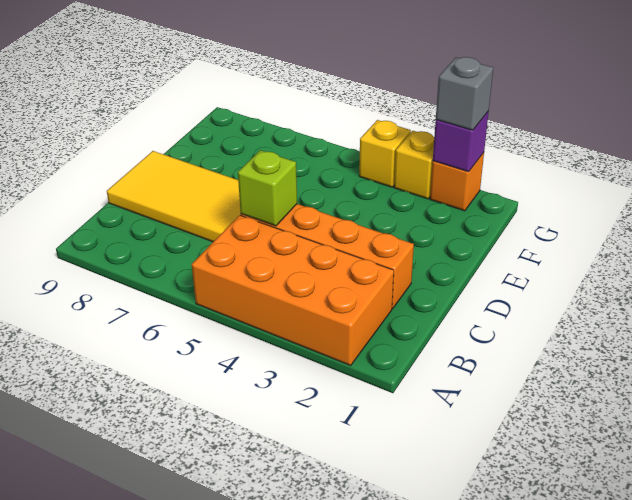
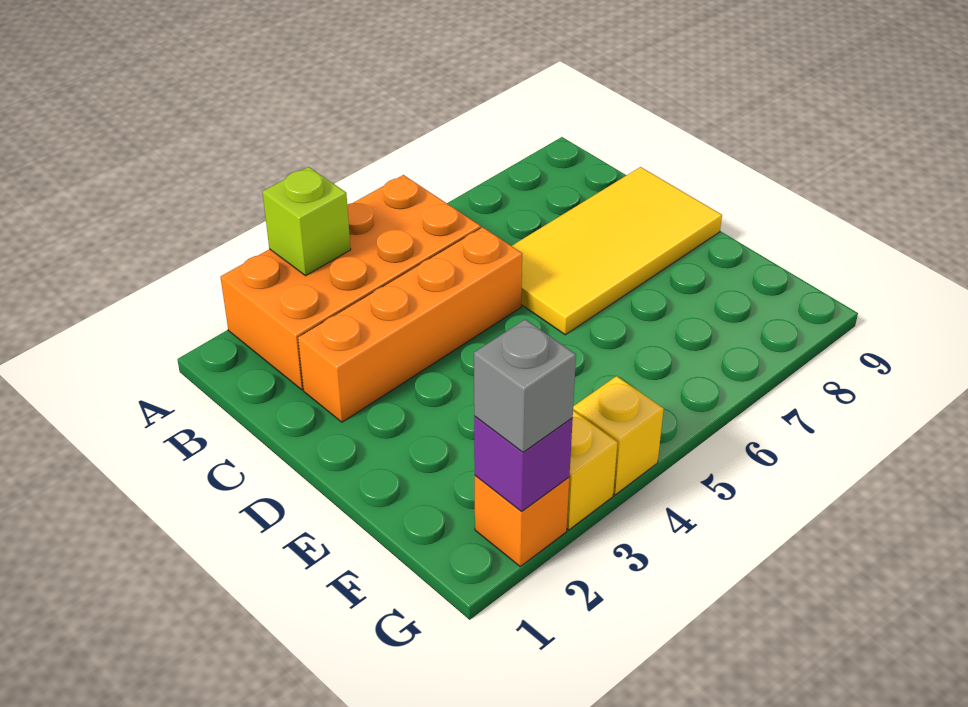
lime brick C5 level 2 -> lime brick A3 level 2

